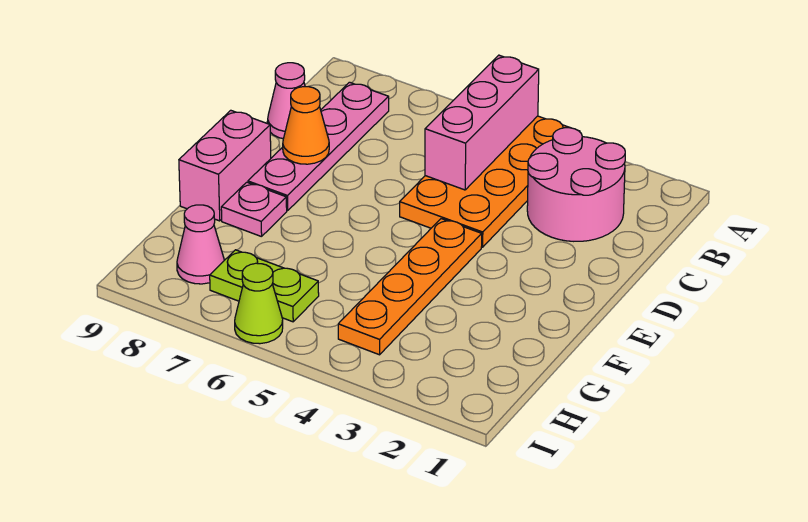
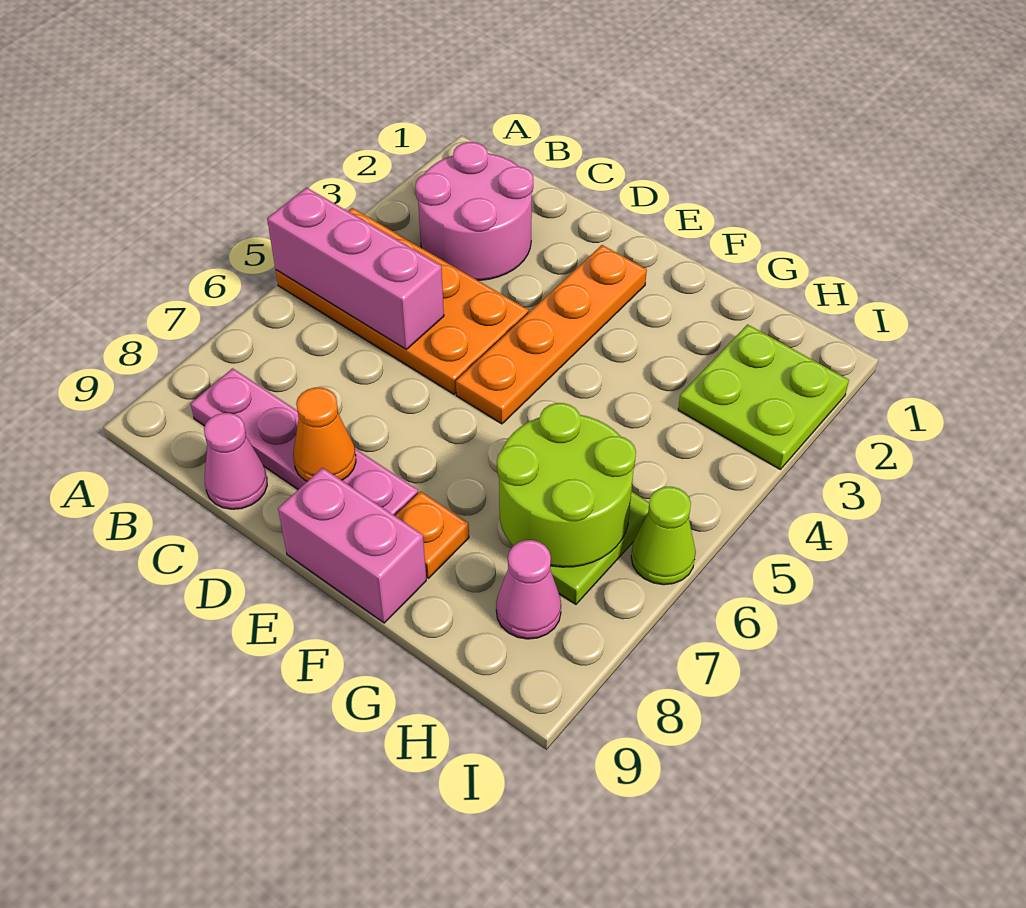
orange plate E4:H4 level 1 -> orange plate E2:E5 level 1
pink plate F8 level 1 -> orange plate F8 level 1
none -> lime round brick G6:H7 level 2
none -> lime plate H2:I3 level 1

